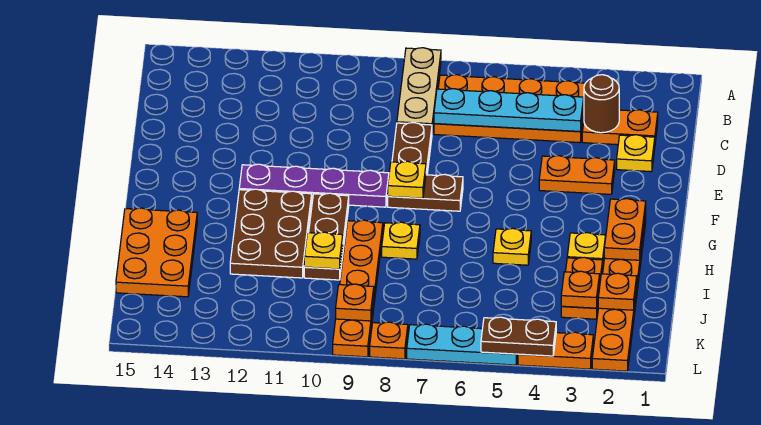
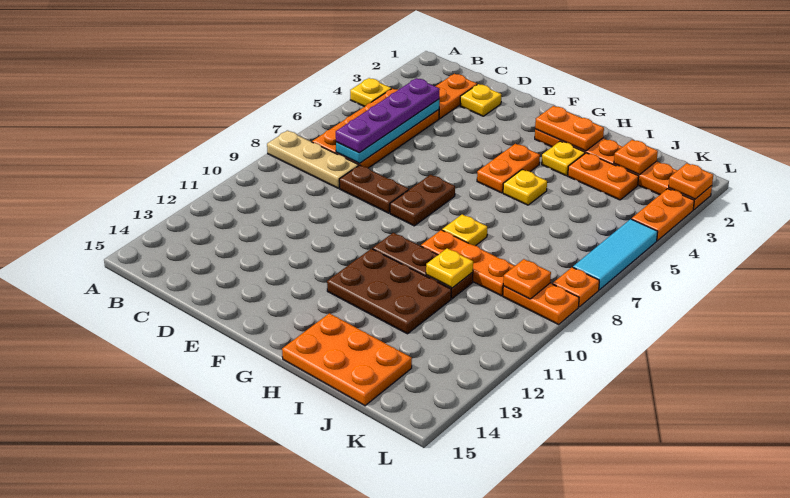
brown round brick C3 level 2 -> none
orange plate E3:E4 level 1 -> orange plate G4:G5 level 1
yellow plate F8 level 2 -> yellow plate A4 level 1
purple plate F9:F12 level 1 -> purple plate C4:C7 level 3
orange plate J3 level 2 -> orange plate L2 level 2
brown plate L4:L5 level 2 -> none
cyan plate L5:L7 level 1 -> cyan tile L5:L7 level 1

